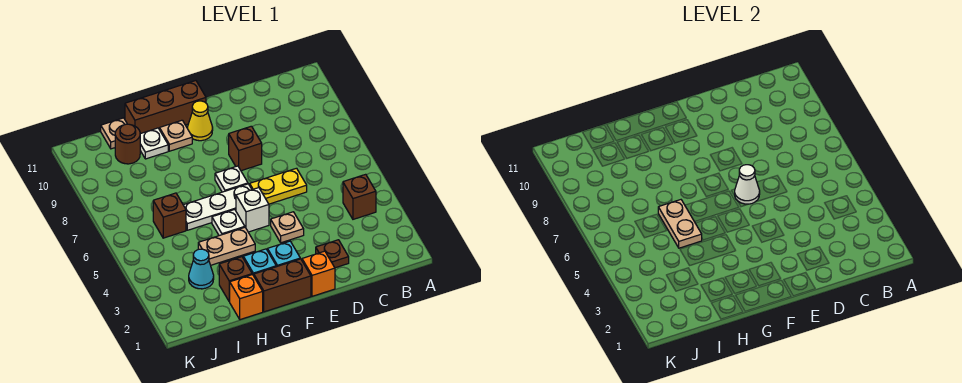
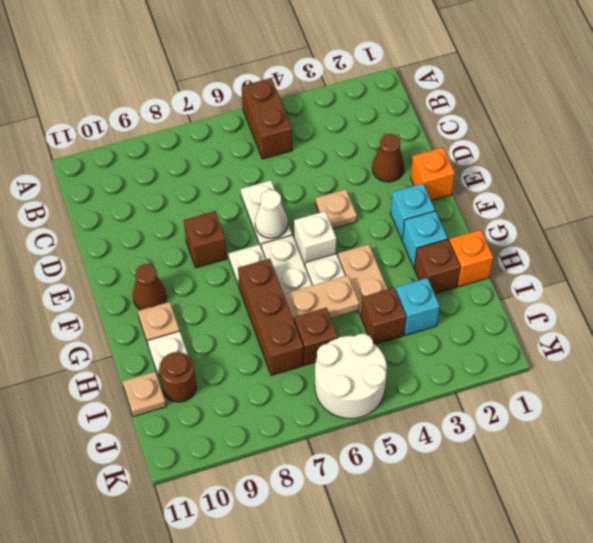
brown brick B4 level 1 -> brown brick I4 level 1
brown plate D2 level 1 -> brown cone D2 level 1
yellow plate D6:E6 level 1 -> white plate D6:E6 level 1
brown brick F1:G1 level 1 -> brown brick A5:B5 level 1
yellow cone F10 level 1 -> brown cone F10 level 1
brown brick F11:H11 level 1 -> brown brick G7:I7 level 1
cyan cone I3 level 1 -> cyan brick I3 level 1
none -> white round brick J5:K6 level 1

